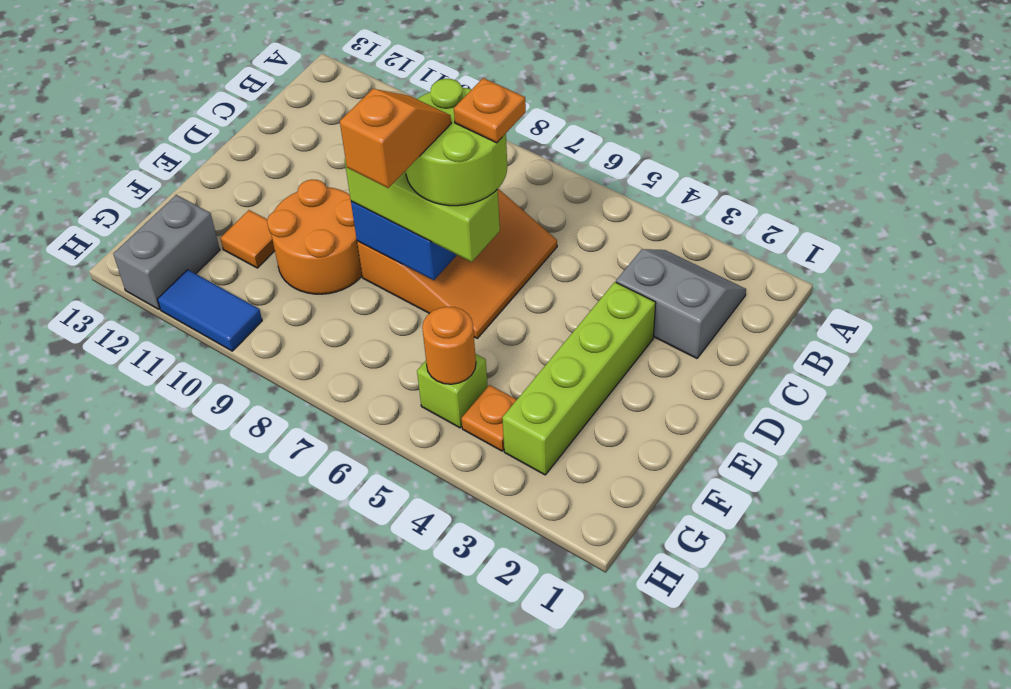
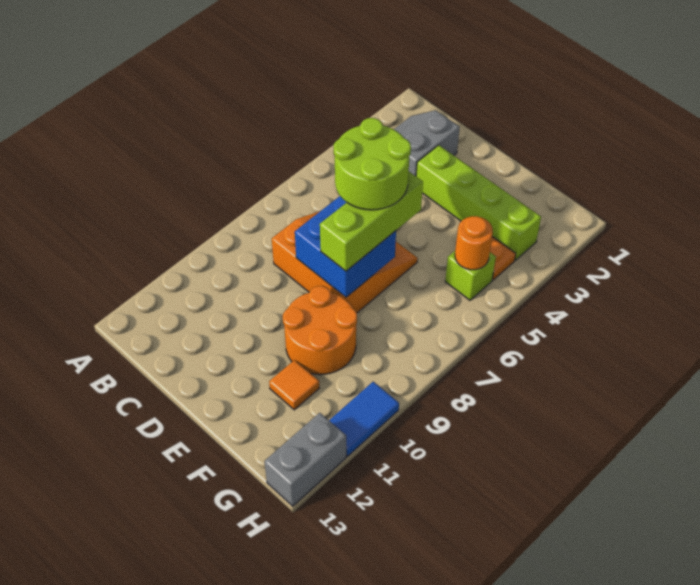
orange plate D6 level 5 -> none
orange slope E7:F7 level 5 top F -> none
grey brick G12:H12 level 1 -> grey brick H12:H13 level 1

